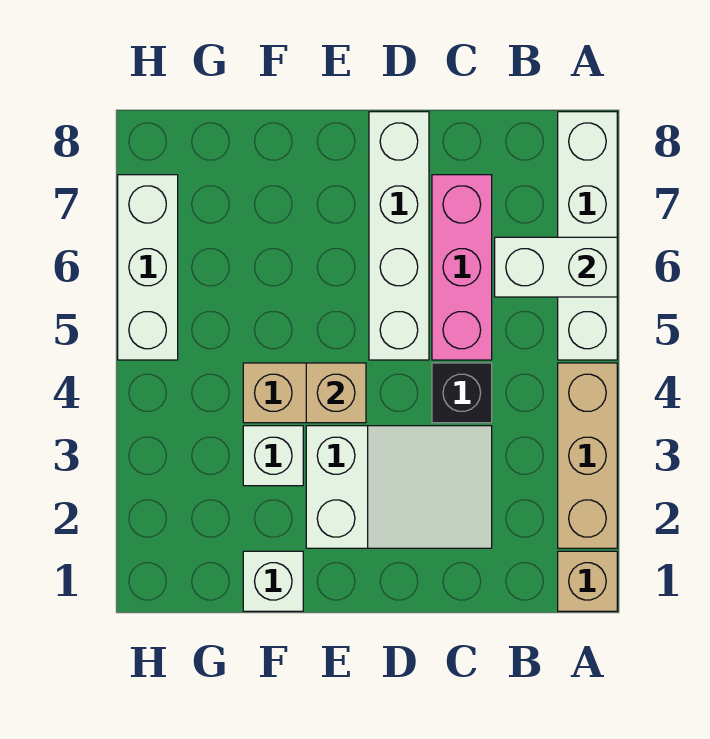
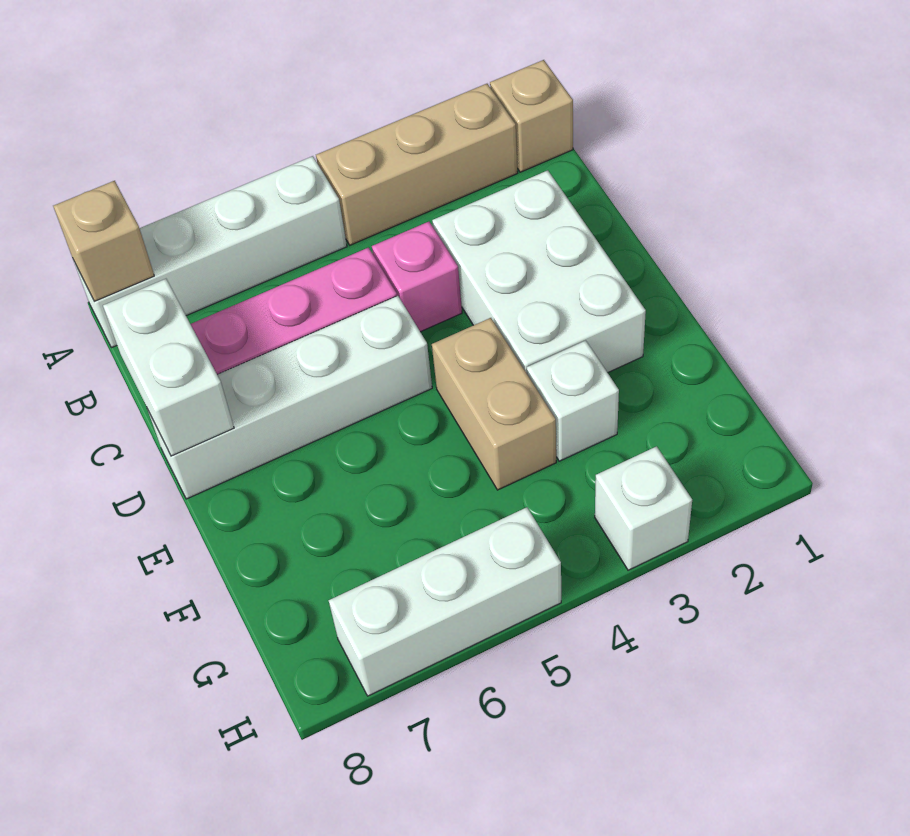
white brick A6:B6 level 2 -> white brick C8:D8 level 2
white slope C2:E3 level 1 top E -> white brick C2:E3 level 1
black brick C4 level 1 -> pink brick C4 level 1
tan brick E4 level 2 -> tan brick A8 level 2
white brick F1 level 1 -> white brick H3 level 1

